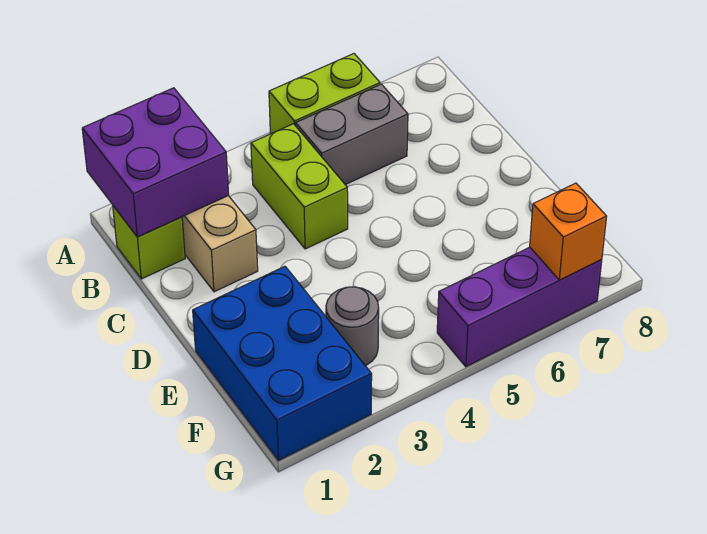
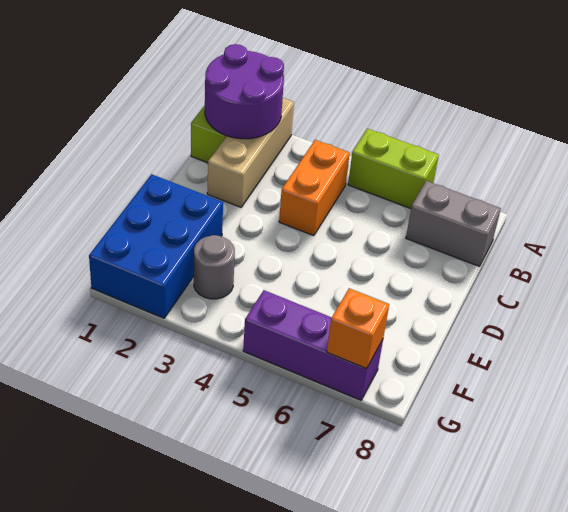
purple brick A1:B2 level 2 -> purple round brick A1:B2 level 2
lime brick B4:C4 level 1 -> orange brick B4:C4 level 1
grey brick B5:B6 level 1 -> grey brick B7:B8 level 1

